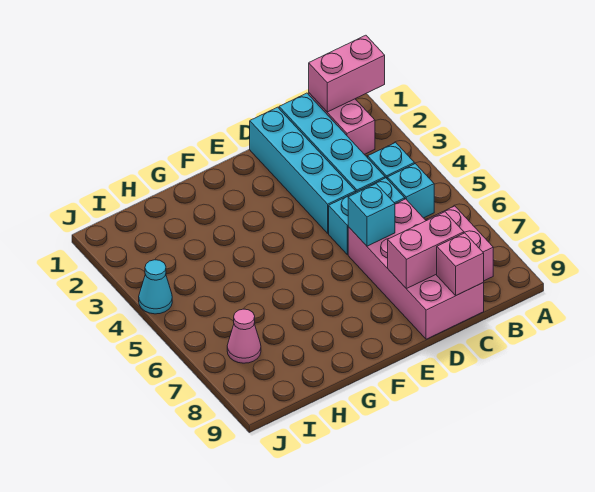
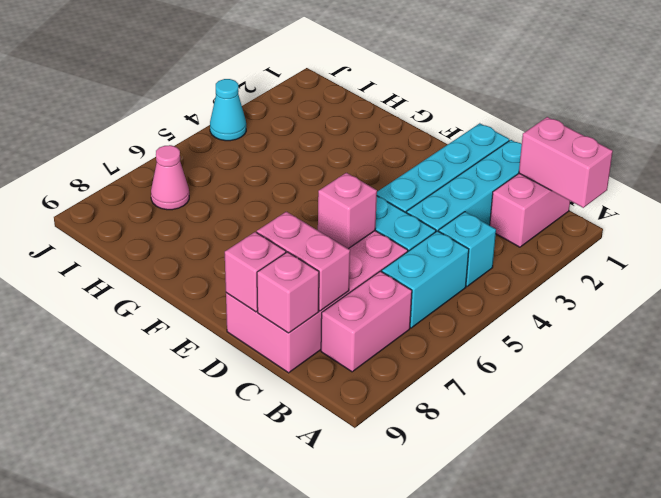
cyan brick B5 level 1 -> cyan brick B5:B6 level 1
cyan brick D6 level 2 -> pink brick D6 level 2
none -> pink brick D9 level 2

